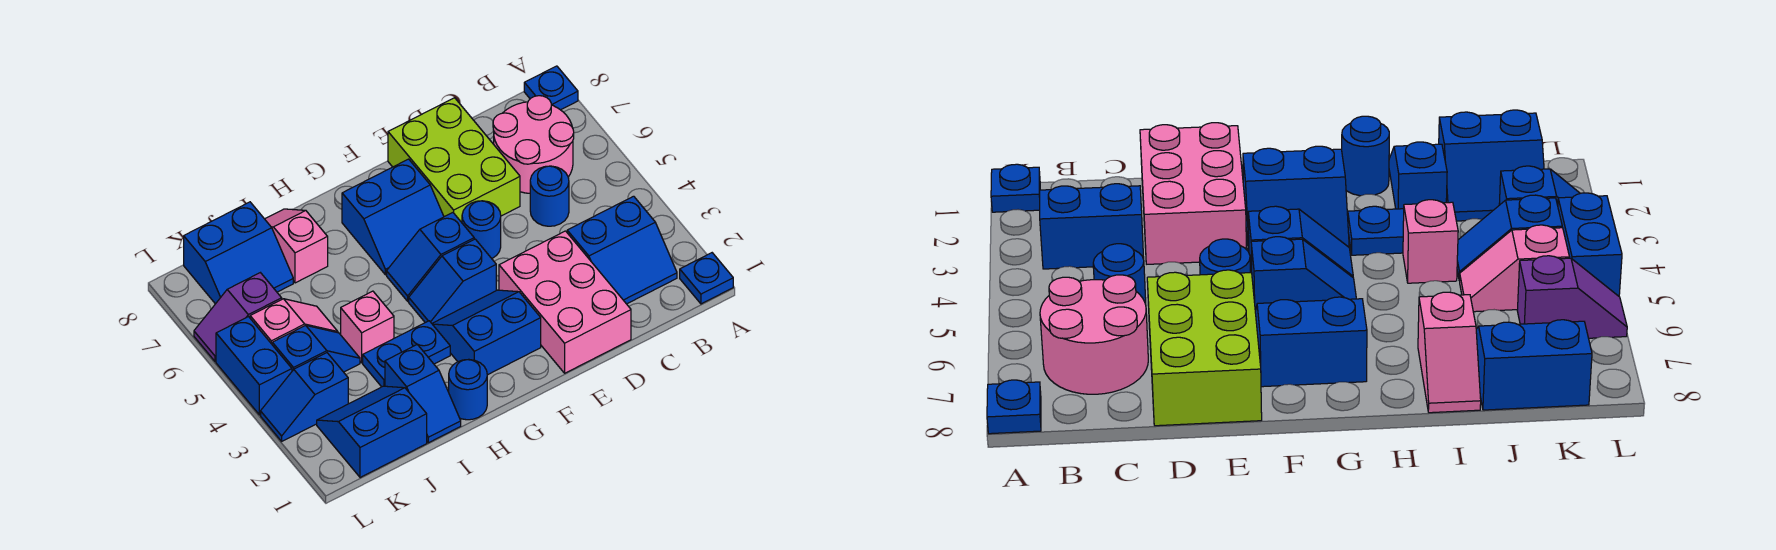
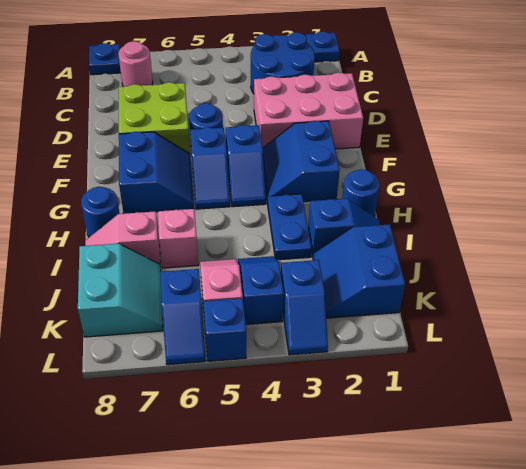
blue slope B2:C3 level 1 top 3 -> blue round brick B2:C3 level 1
pink round brick B6:C7 level 1 -> pink round brick B7 level 1
blue round brick C5 level 1 -> blue round brick H8 level 1
lime brick D6:E8 level 1 -> lime brick D6:E7 level 1
pink brick I4 level 1 -> pink brick I6 level 1
blue slope J7:K8 level 1 top 8 -> cyan slope J7:K8 level 1 top 8
purple slope K6:L6 level 1 top K -> blue slope K6:L6 level 1 top K
blue brick L4:L5 level 1 -> blue brick L5 level 1

